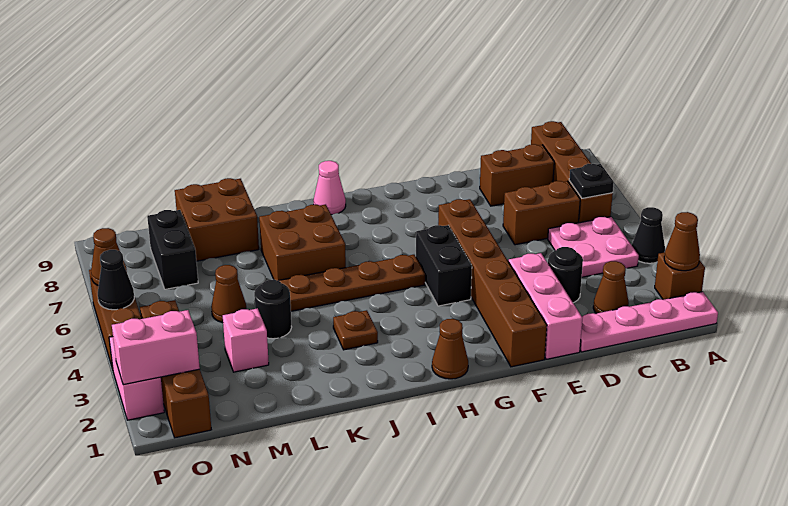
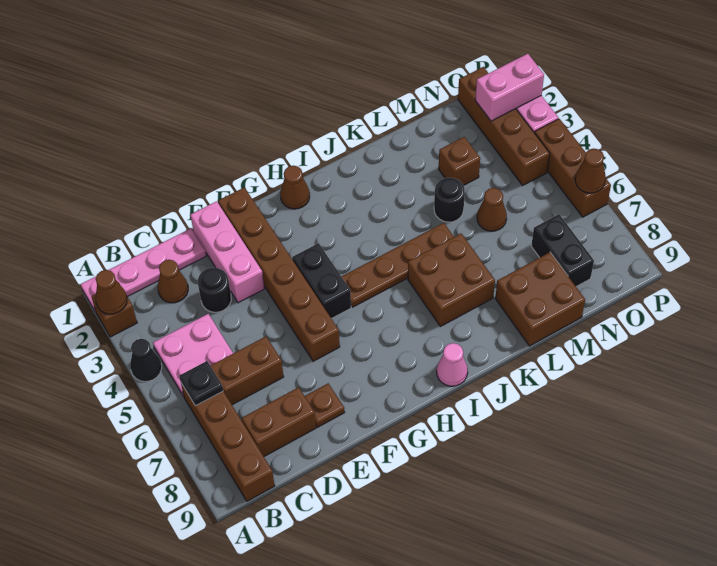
brown plate J3 level 1 -> brown plate E8 level 1
pink brick M3 level 1 -> brown brick M3 level 1
black cone P5 level 2 -> none

